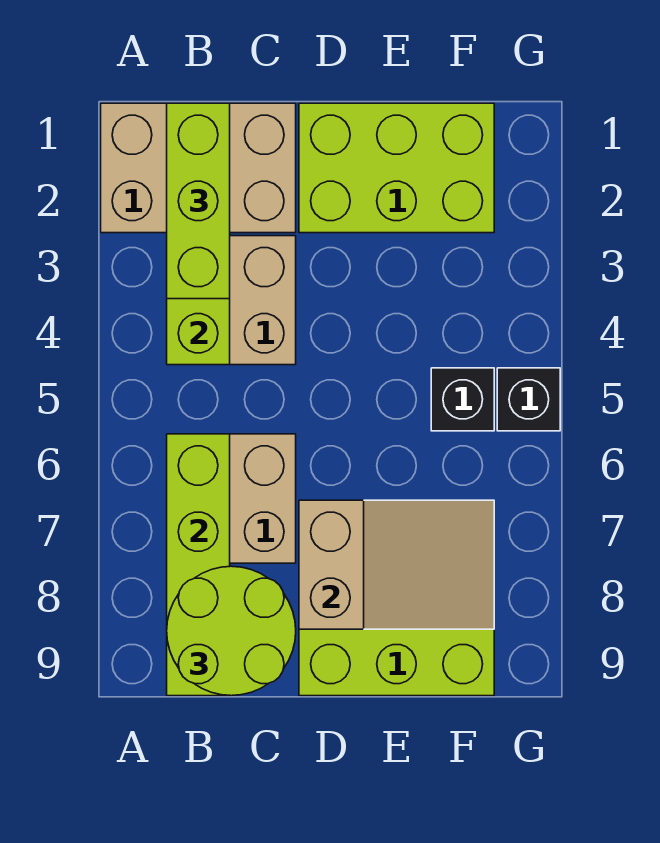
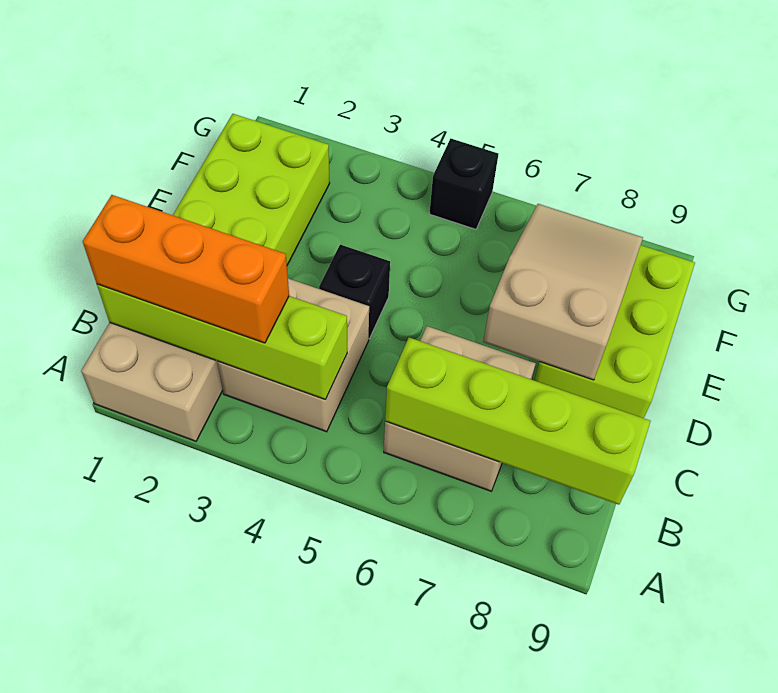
lime brick B1:B3 level 3 -> orange brick B1:B3 level 3
lime round brick B8:C9 level 3 -> none
black brick F5 level 1 -> black brick D4 level 1

